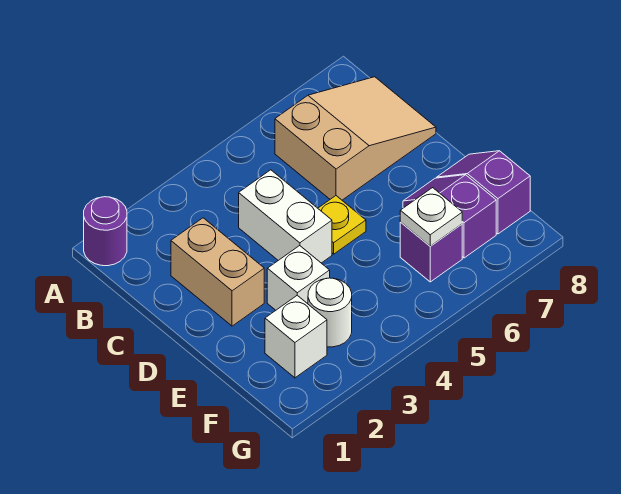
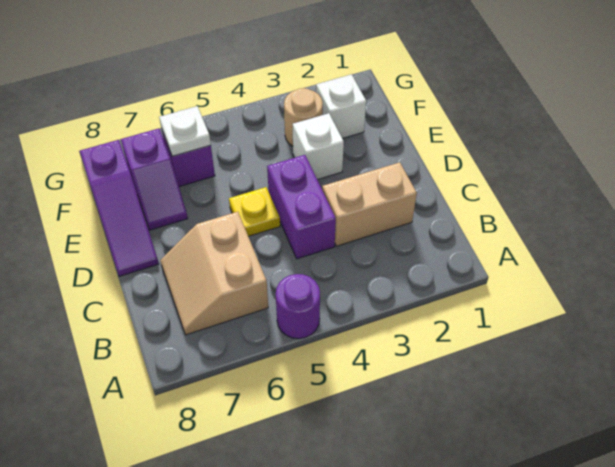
purple round brick A1 level 1 -> purple round brick A5 level 1
tan slope B6:C8 level 1 top 6 -> tan slope B6:C7 level 1 top 6
tan brick C2:D2 level 1 -> tan brick C2:C3 level 1
white brick C4:D4 level 1 -> purple brick C4:D4 level 1
purple slope E8:F8 level 1 top F -> purple slope D8:F8 level 1 top F
white round brick F3 level 1 -> tan round brick F3 level 1

